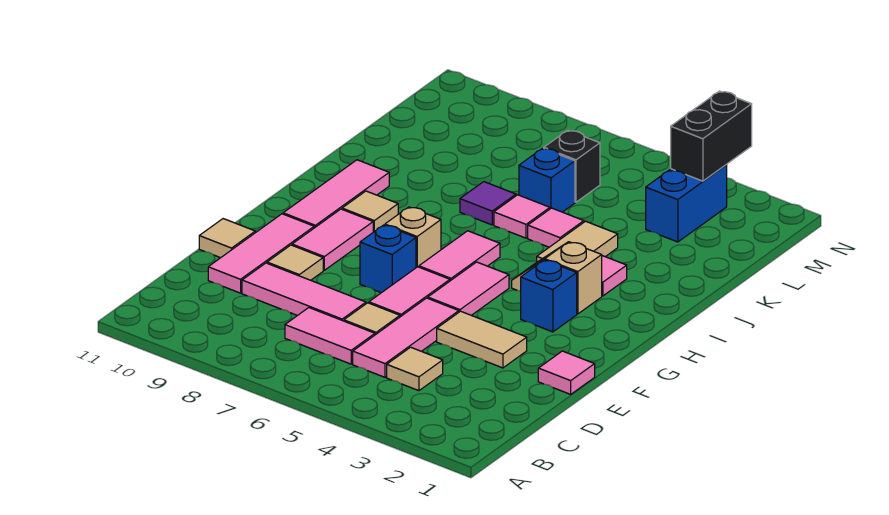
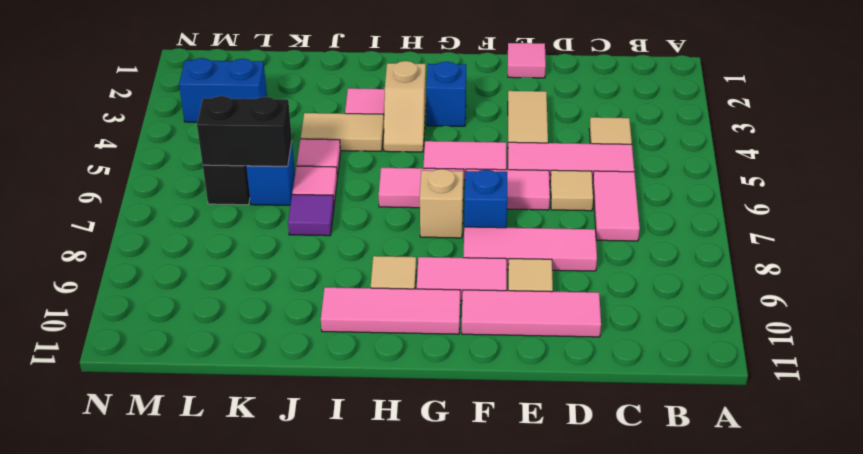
pink tile D7:D9 level 1 -> pink tile D8:F8 level 1
tan tile E11 level 1 -> none
black brick M3:N3 level 2 -> black brick K6:L6 level 2

